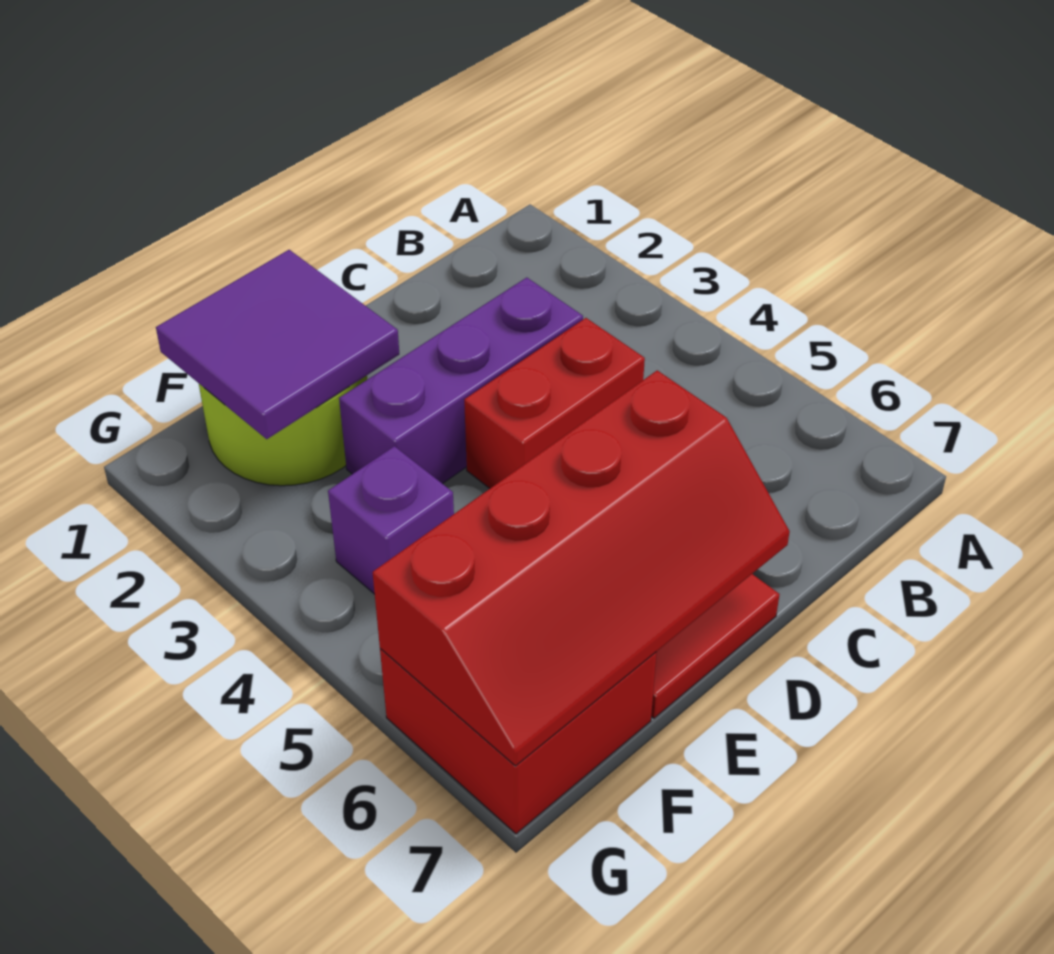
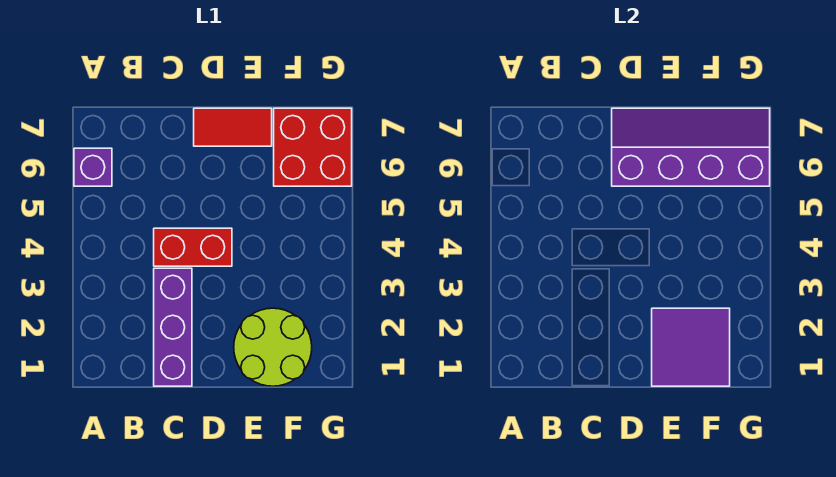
purple brick C3:E3 level 1 -> purple brick C1:C3 level 1
red slope D6:G7 level 2 top 6 -> purple slope D6:G7 level 2 top 6
purple brick F4 level 1 -> purple brick A6 level 1

